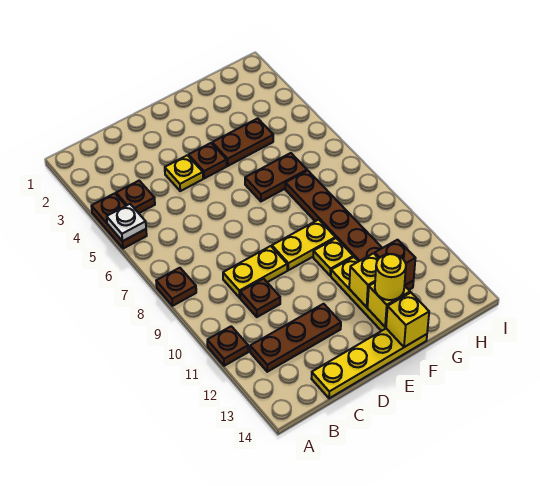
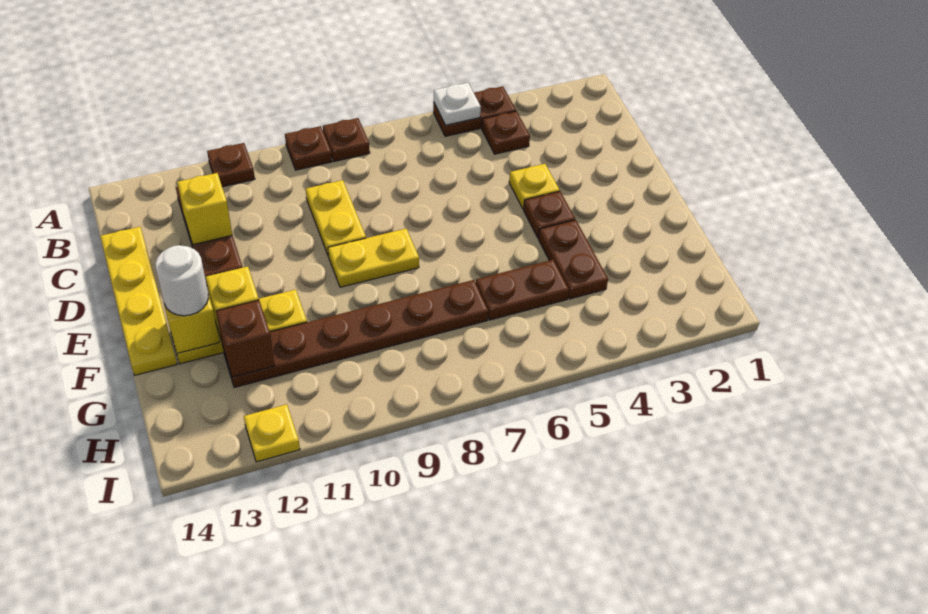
brown plate C10 level 1 -> brown plate A9 level 1
yellow plate E9:F9 level 1 -> yellow plate E8:E9 level 1
brown plate F6:G6 level 1 -> brown plate G5:G6 level 1
yellow plate F10 level 1 -> yellow plate I12 level 1
yellow round brick F13 level 3 -> white round brick F13 level 3
yellow brick F14 level 2 -> yellow brick C12 level 2

